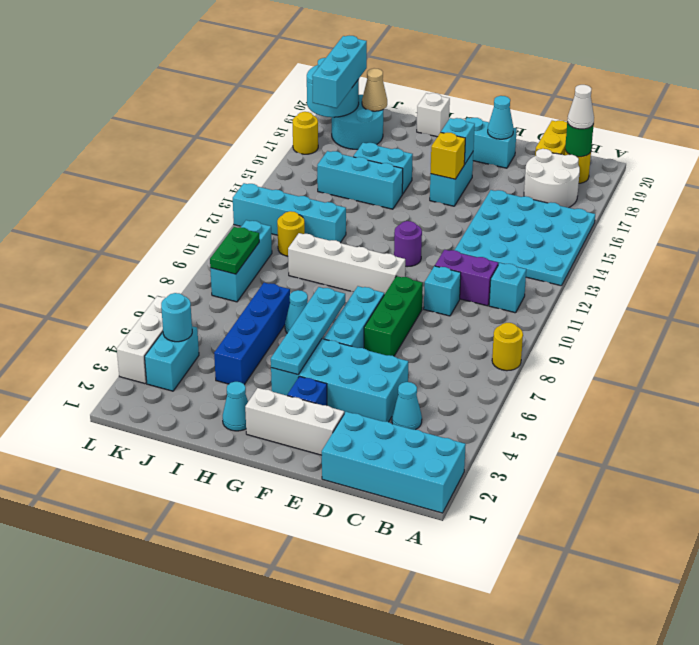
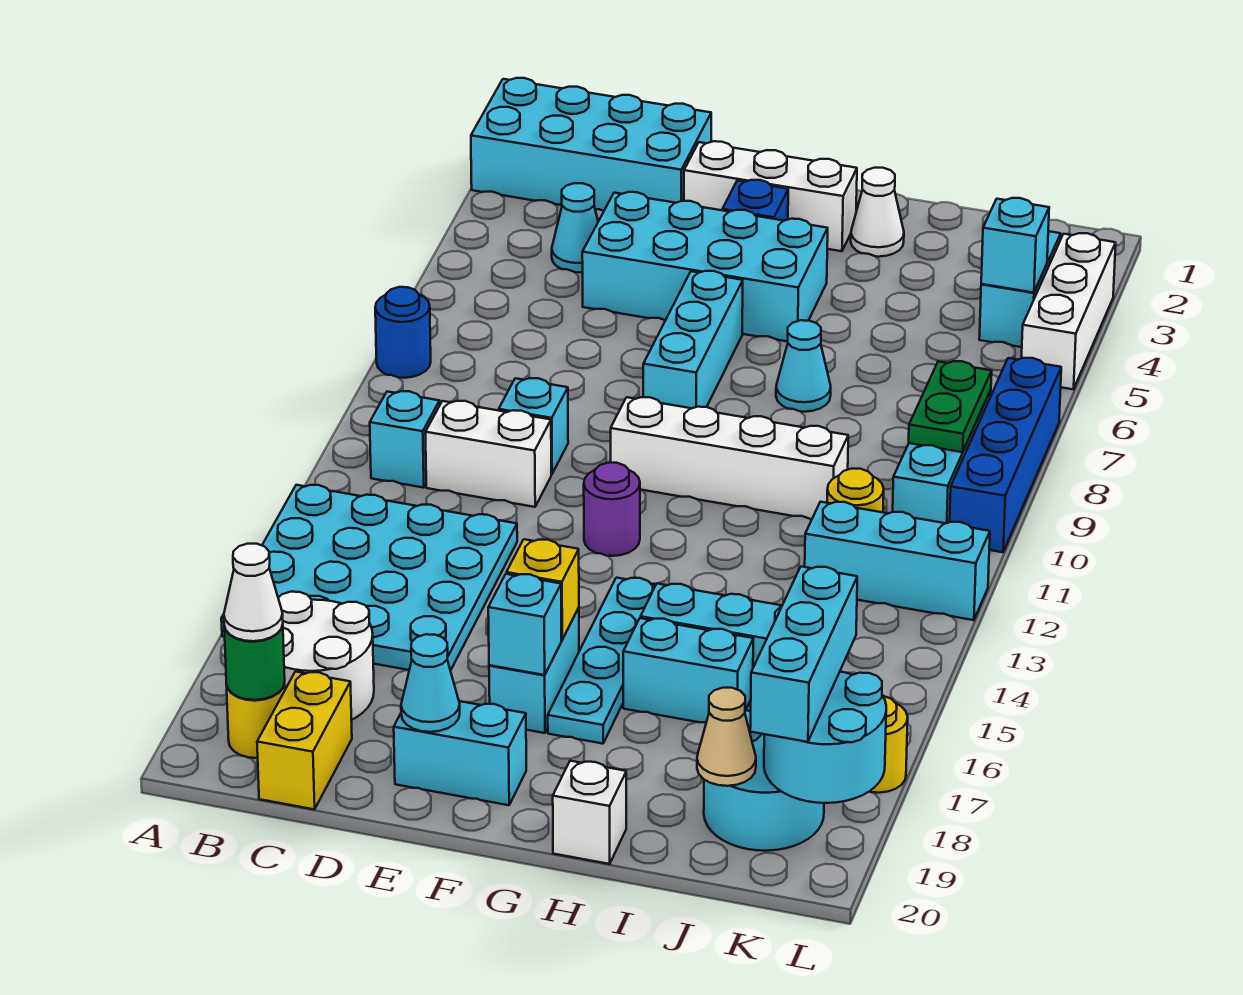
yellow round brick A8 level 1 -> blue round brick A8 level 1
purple brick C11:D11 level 1 -> white brick C11:D11 level 1
green brick E7:E9 level 1 -> none
cyan plate G4:G7 level 2 -> cyan plate G14:G17 level 1
cyan cone H2 level 1 -> white cone H2 level 1
blue brick I4:I7 level 1 -> blue brick L7:L10 level 1
cyan brick I12:L12 level 1 -> cyan brick J12:L12 level 1
cyan round brick K4 level 2 -> cyan brick K4 level 2

